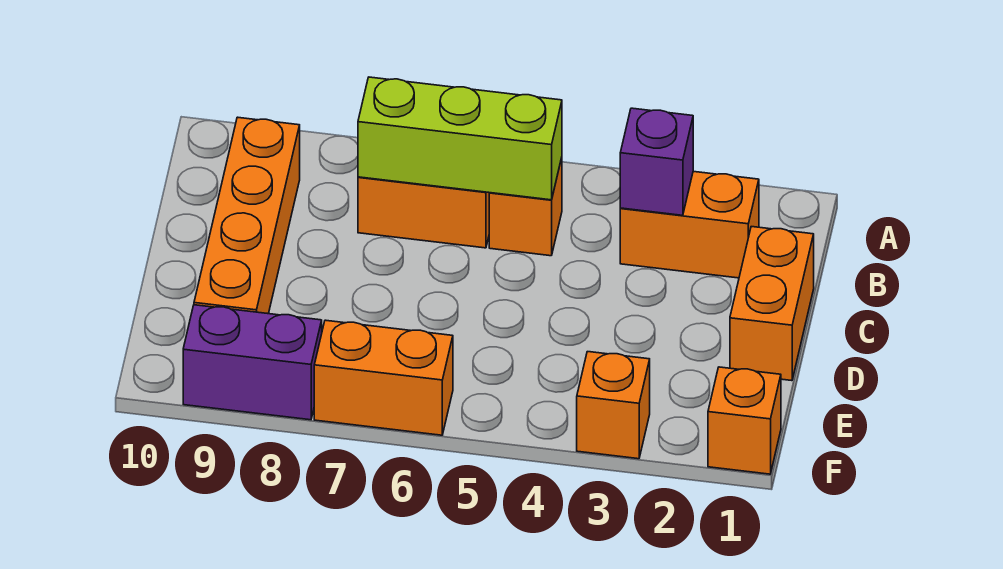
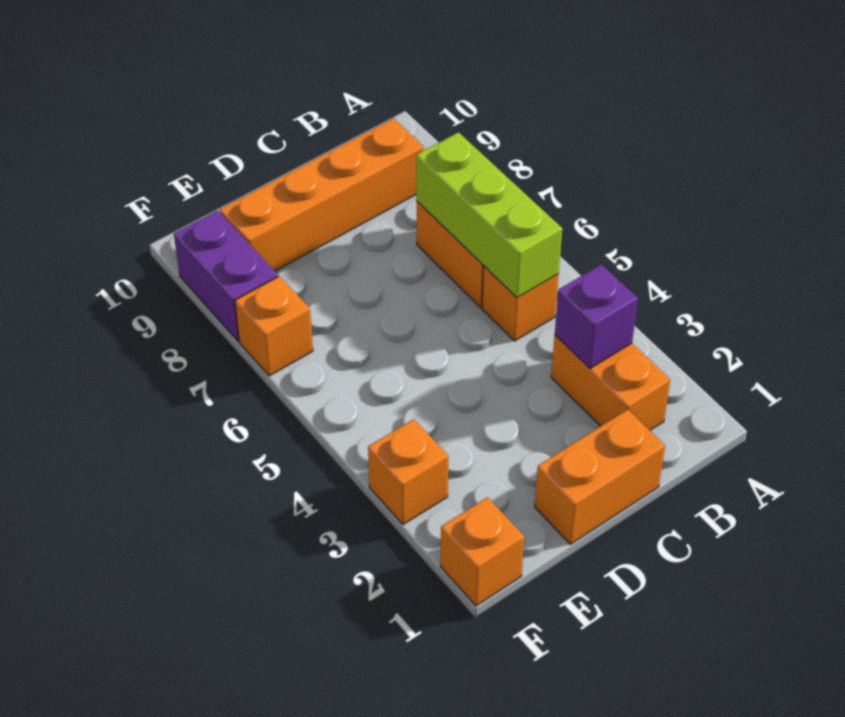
orange brick F6:F7 level 1 -> orange brick F7 level 1

